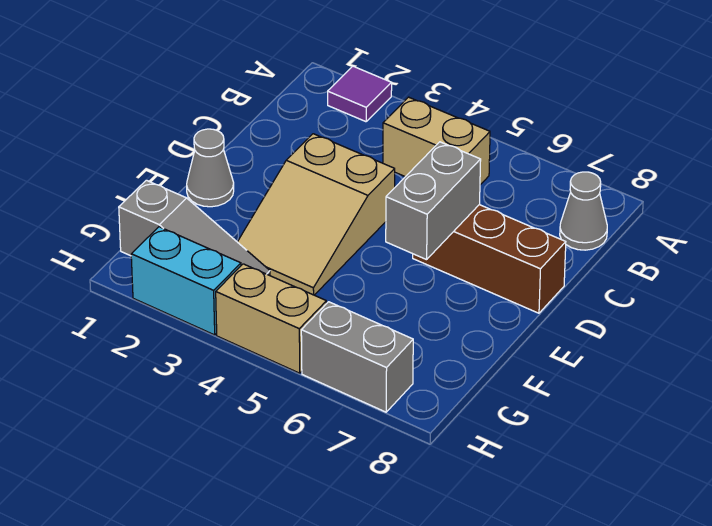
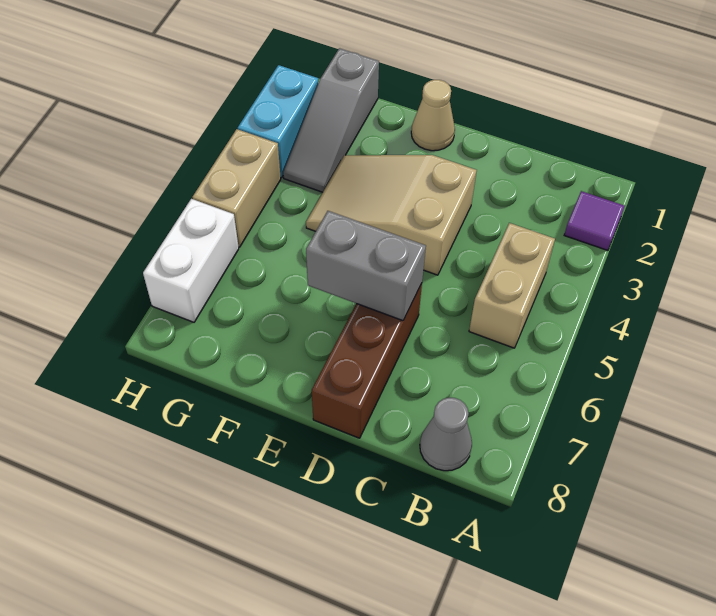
grey cone E1 level 1 -> tan cone E1 level 1
grey brick H6:H7 level 1 -> white brick H6:H7 level 1

